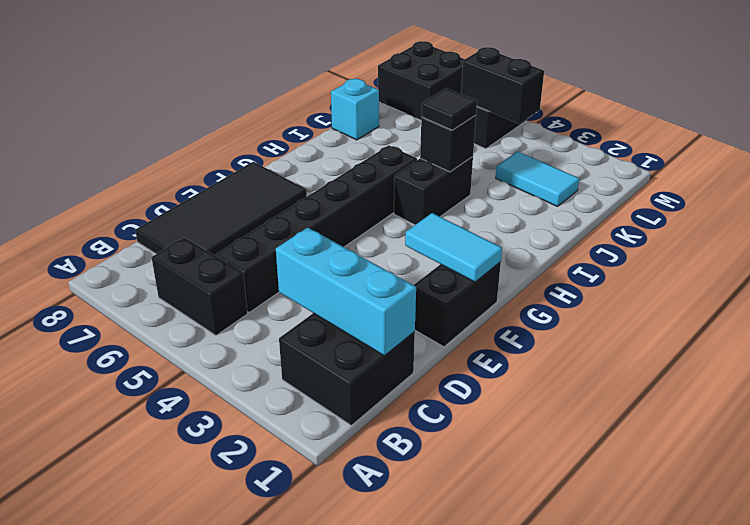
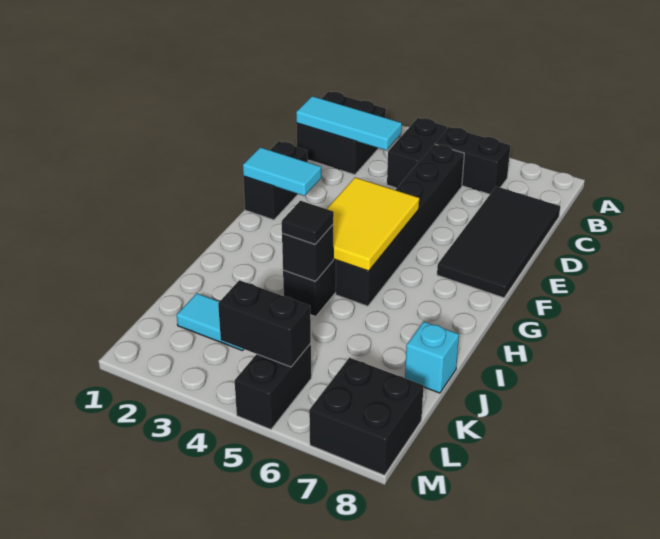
none -> black brick B4:C4 level 1
cyan brick C1:C3 level 2 -> cyan tile C1:C3 level 2
none -> yellow tile F4:H5 level 2

